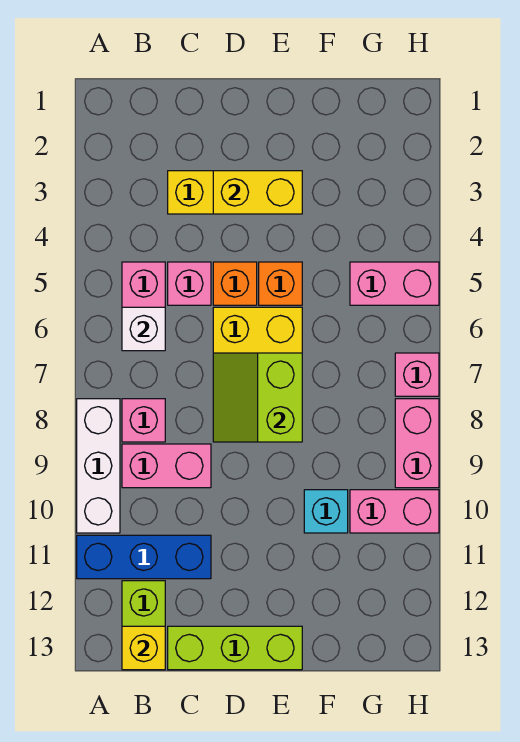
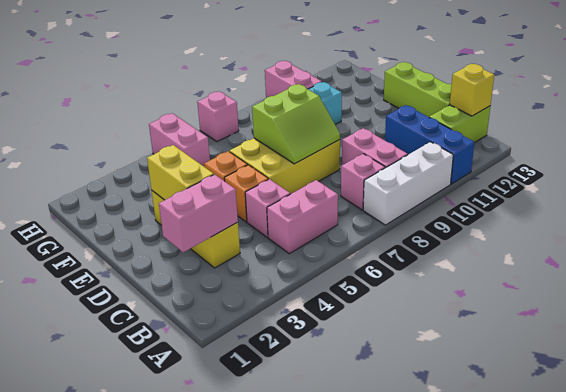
white brick B6 level 2 -> none
pink brick H8:H9 level 1 -> pink brick C2:C3 level 2

